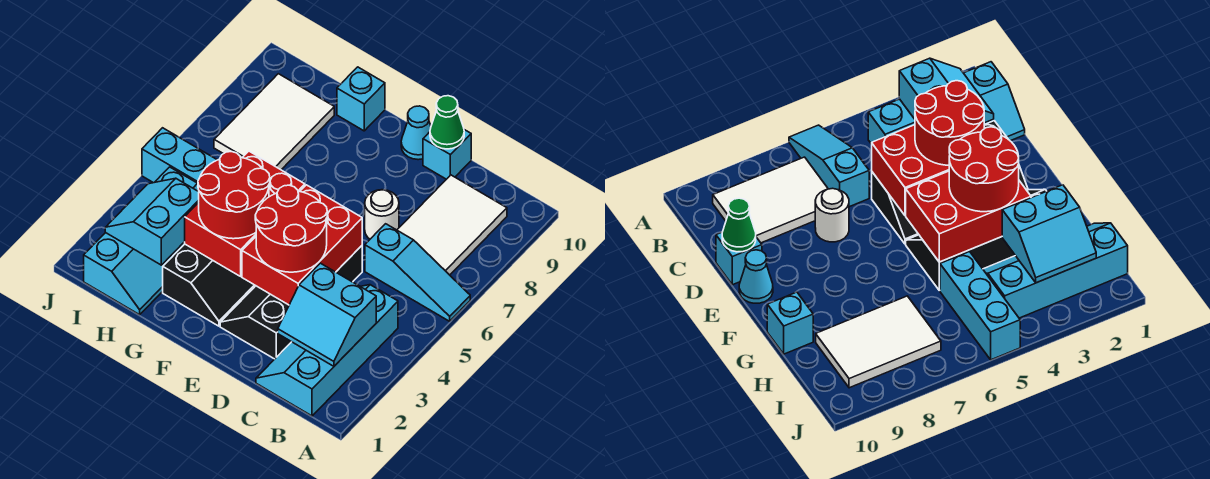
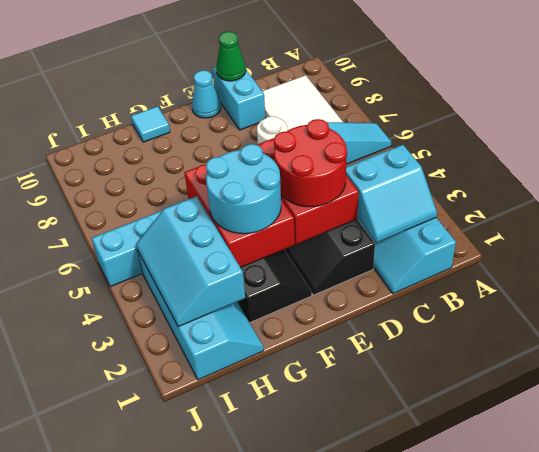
cyan brick D10 level 1 -> cyan brick D9:D10 level 1
red round brick F3:G4 level 3 -> cyan round brick F3:G4 level 3
cyan brick G10 level 1 -> cyan tile G10 level 1
cyan slope H2:I3 level 2 top H -> cyan slope H2:I4 level 2 top H
white tile H7:I9 level 1 -> none

